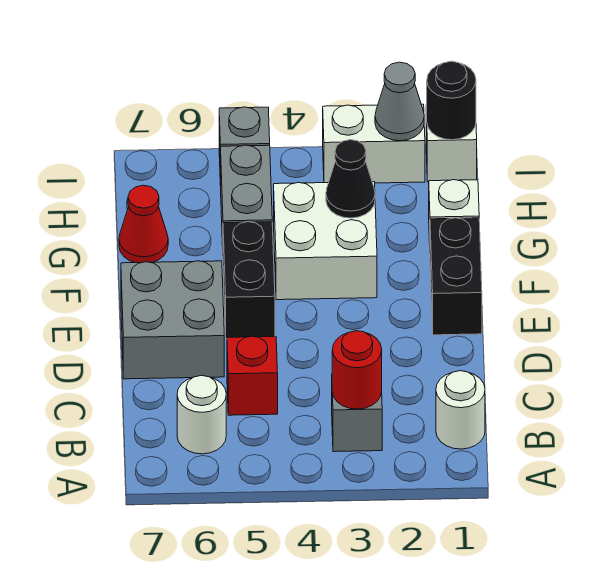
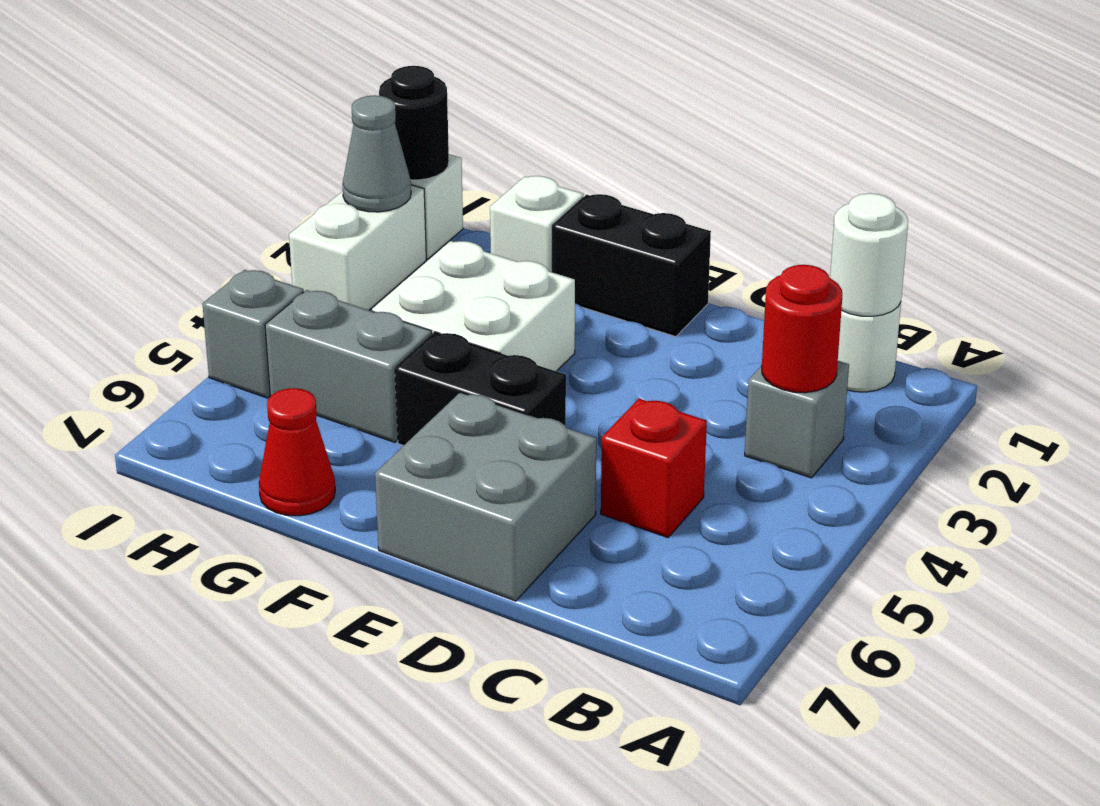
white round brick B6 level 1 -> white round brick B1 level 2
black cone G3 level 2 -> none

